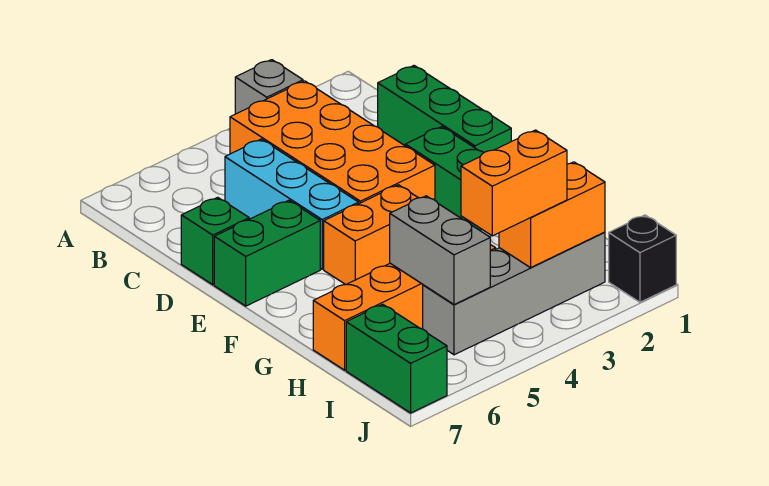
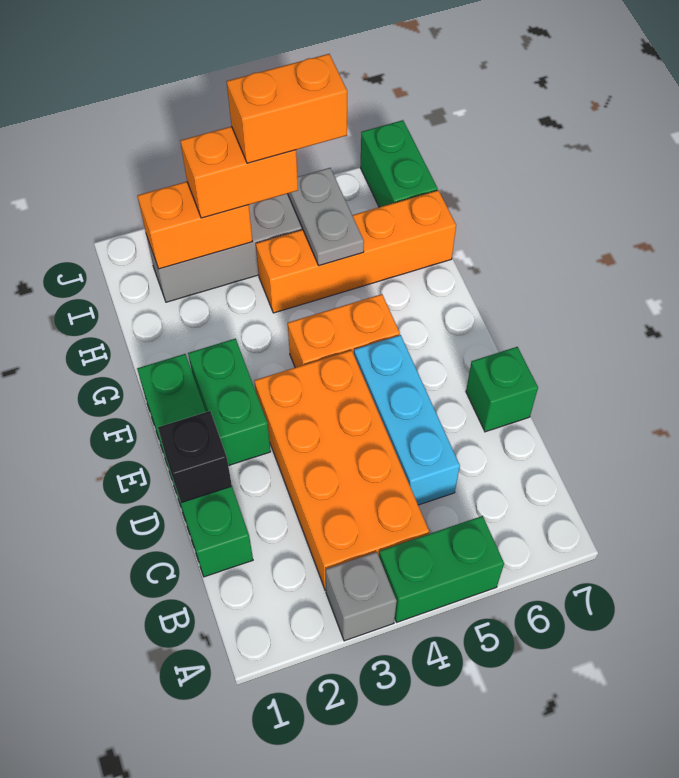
green brick C1:E1 level 1 -> green brick C1:F1 level 1
green brick E6:E7 level 1 -> green brick A4:A5 level 1
grey brick H5:I5 level 2 -> grey plate H5:I5 level 2
none -> orange brick I4:I5 level 4
black brick J1 level 1 -> black brick D1 level 2

